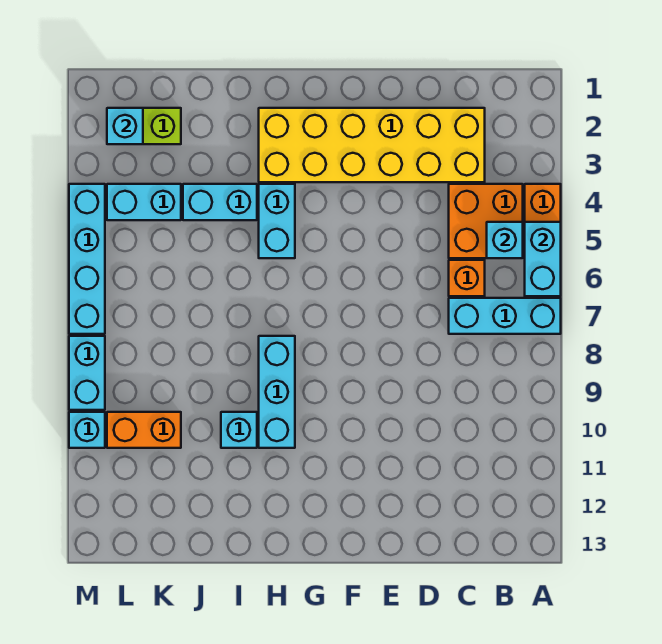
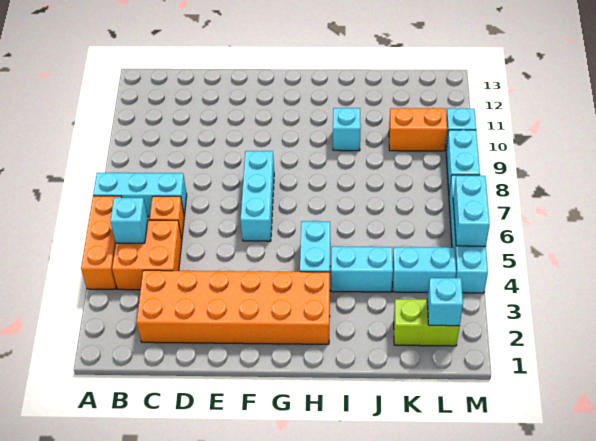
cyan brick A5:A6 level 2 -> cyan brick M5:M6 level 2
yellow brick C2:H3 level 1 -> orange brick C2:H3 level 1
cyan brick H8:H10 level 1 -> cyan brick F6:F8 level 1

